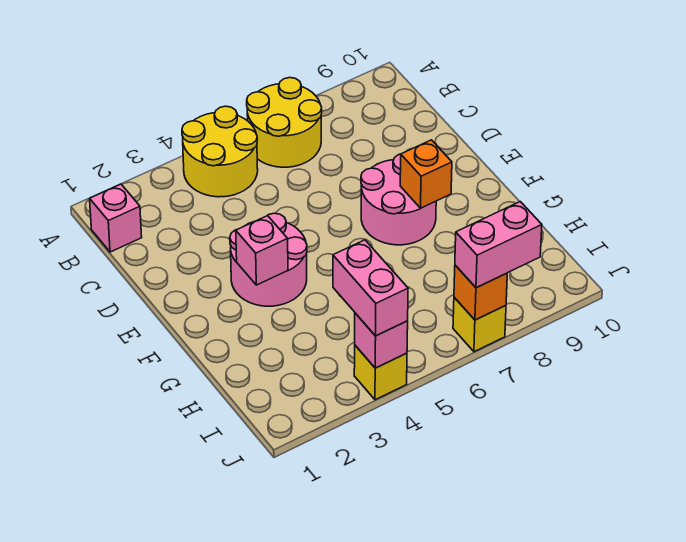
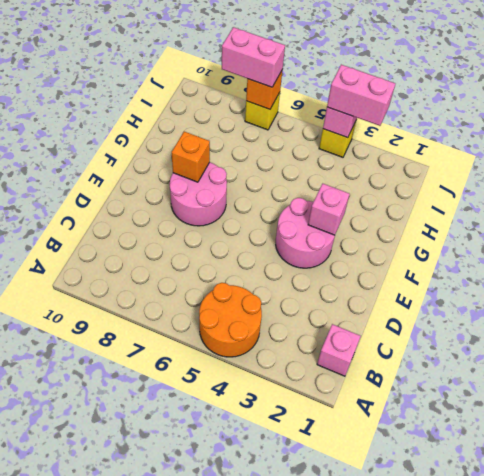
yellow round brick A4:B5 level 1 -> orange round brick A4:B5 level 1
yellow round brick A6:B7 level 1 -> none
pink brick I4:J4 level 3 -> pink brick J3:J4 level 3

